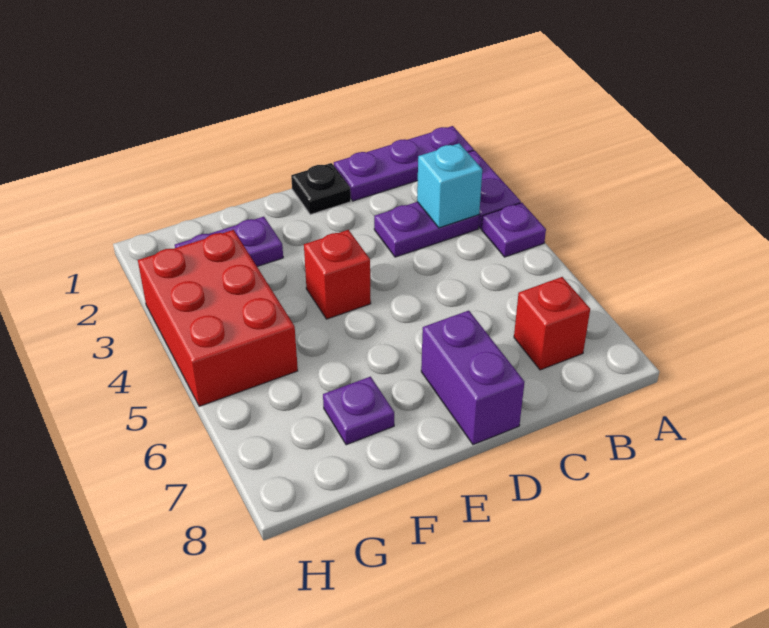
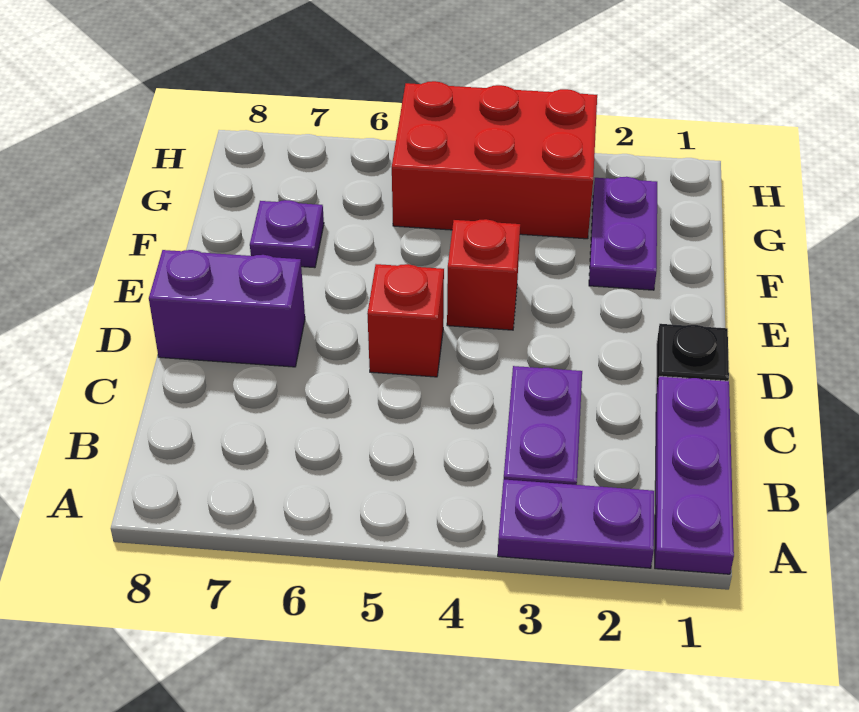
purple plate A4 level 1 -> none
cyan brick B3 level 2 -> none
red brick B7 level 1 -> red brick D5 level 1

